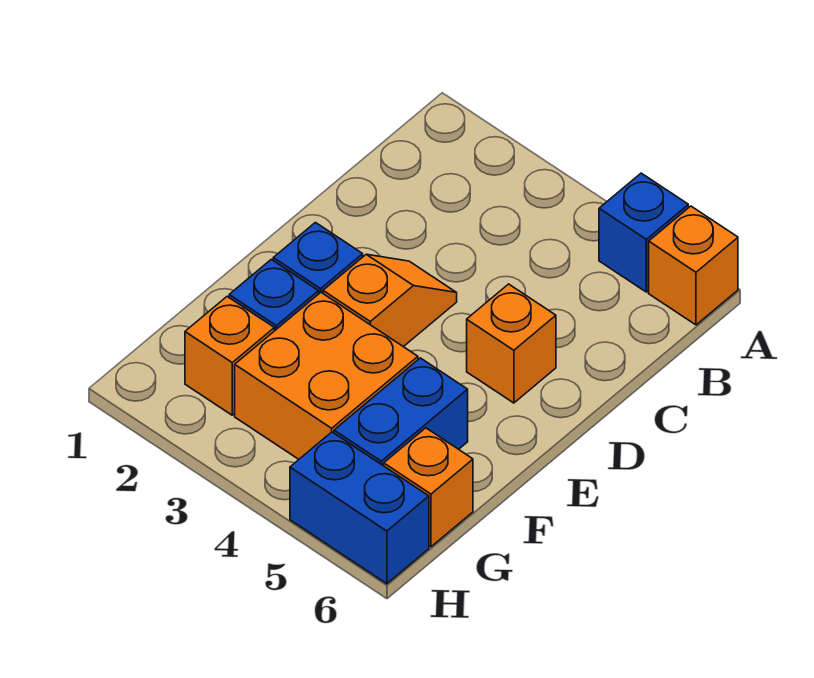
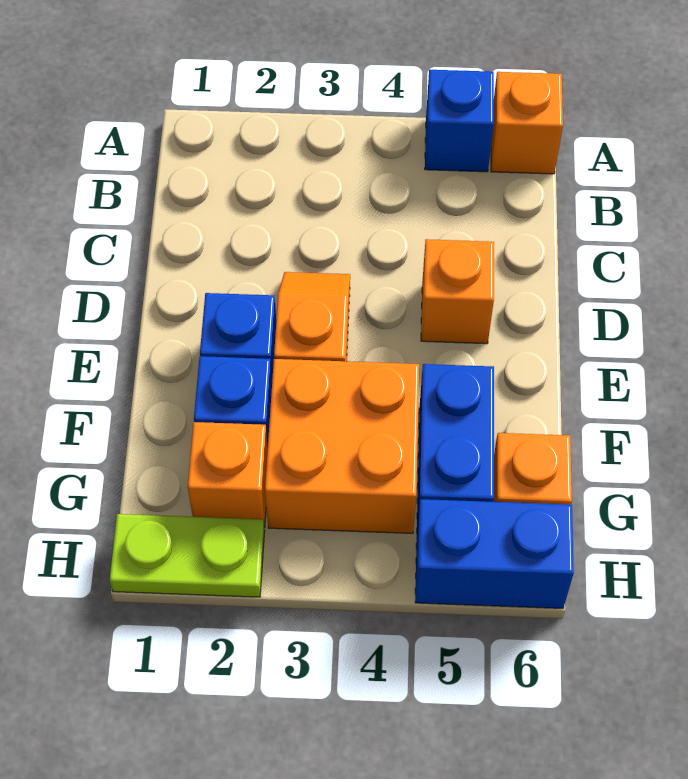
none -> lime plate H1:H2 level 1

